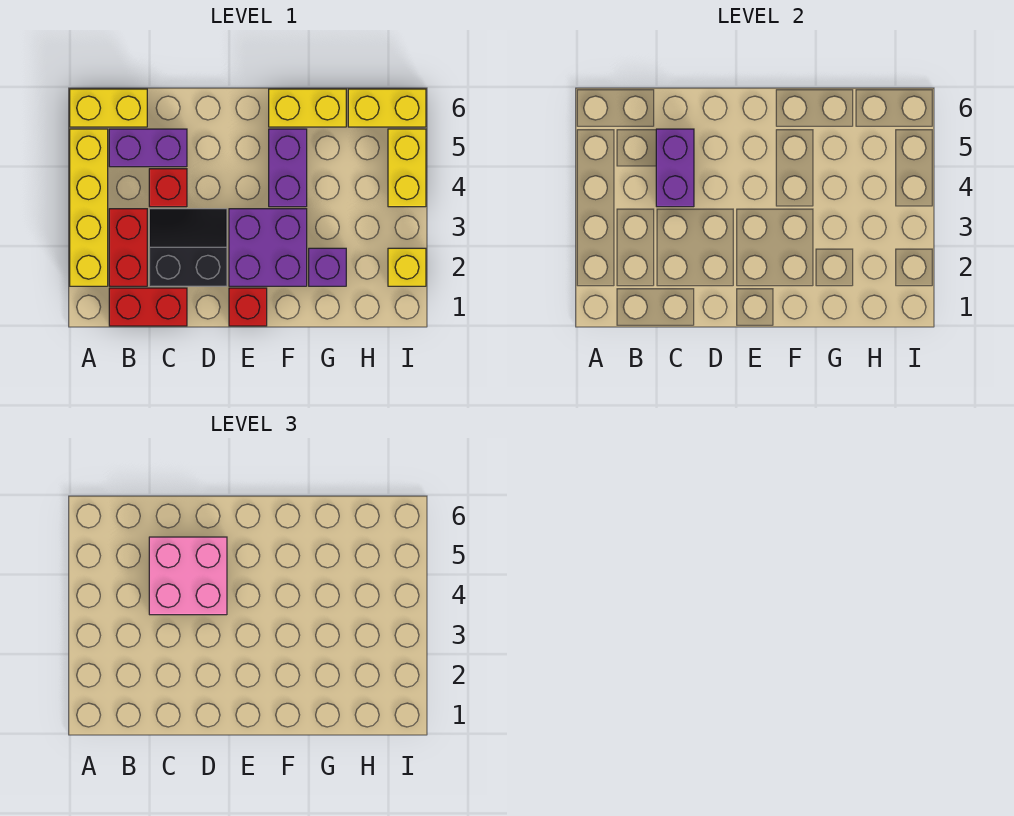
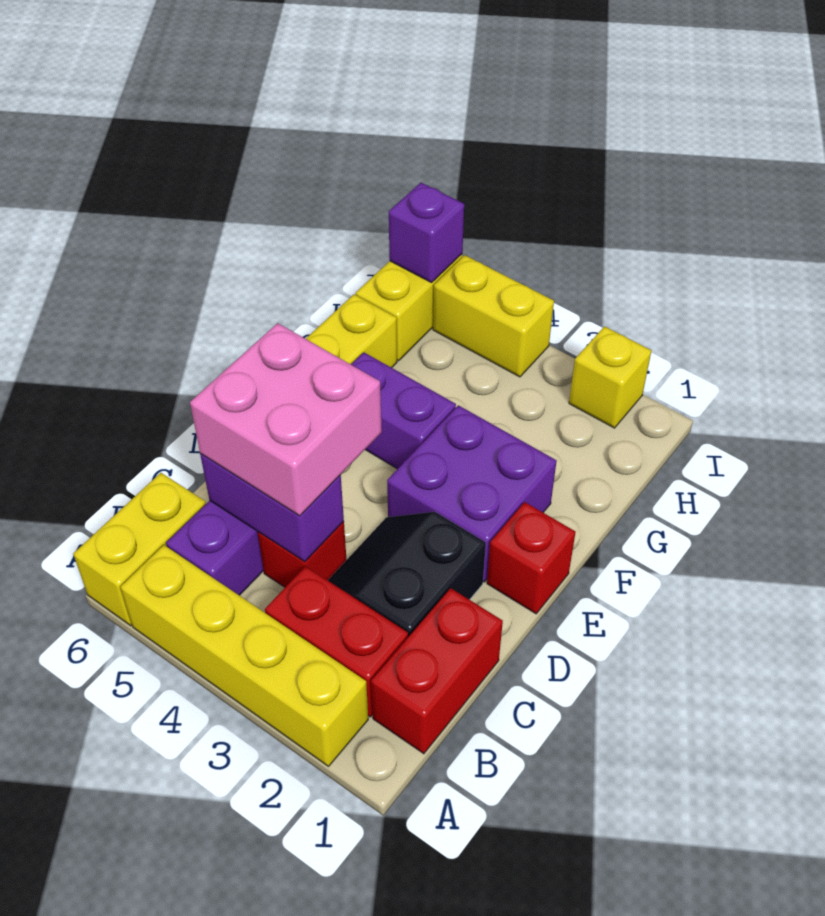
purple brick G2 level 1 -> purple brick I6 level 2

